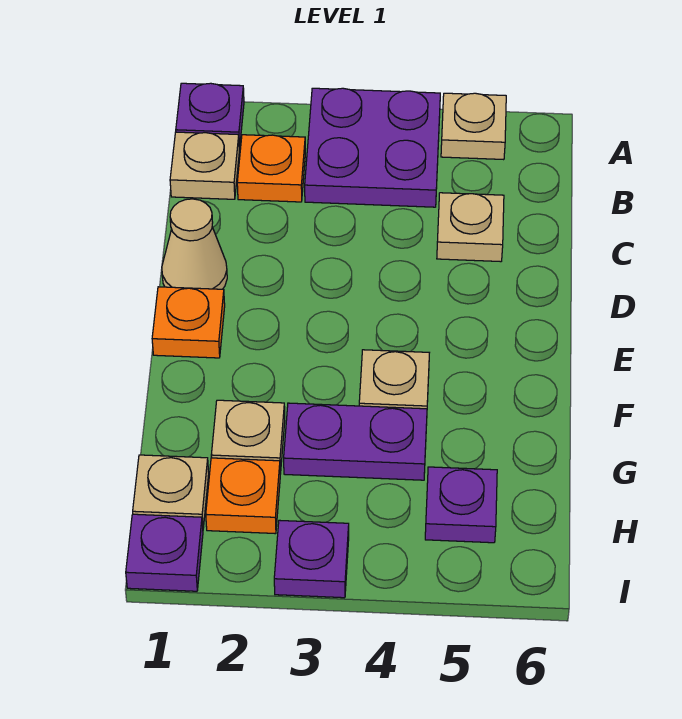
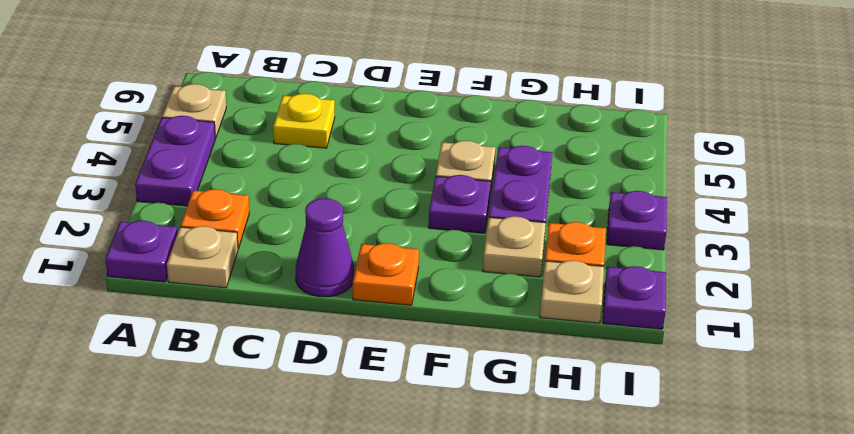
purple plate A3:B4 level 1 -> purple plate A3:A4 level 1
tan plate C5 level 1 -> yellow plate C5 level 1
tan cone D1 level 1 -> purple cone D1 level 1
purple plate H5 level 1 -> purple plate F3 level 1

